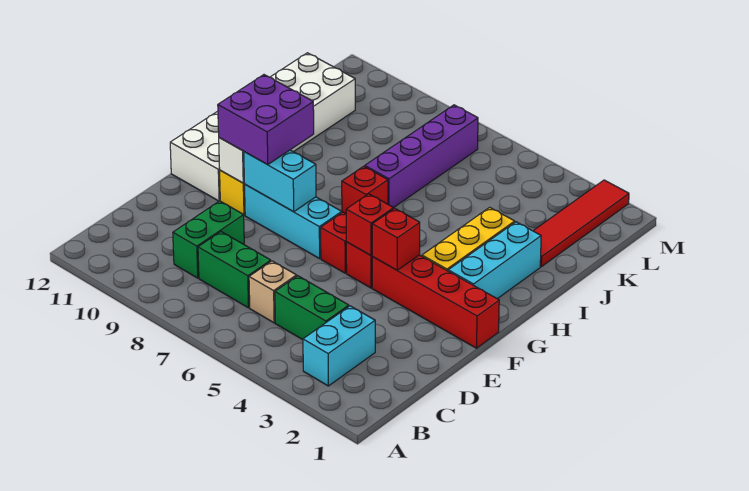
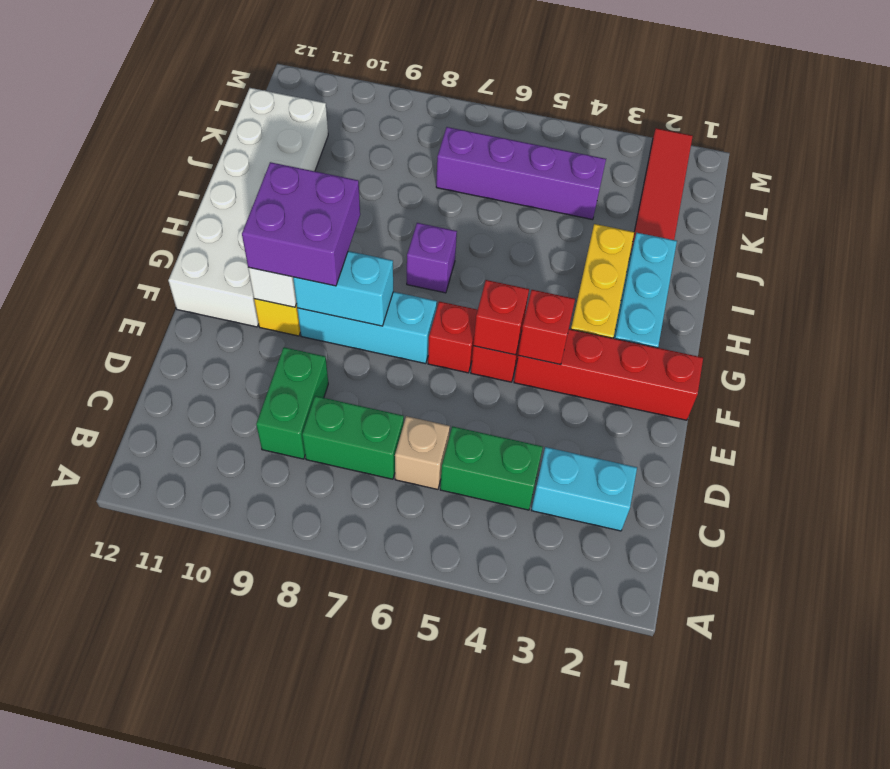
cyan brick B3:C3 level 1 -> cyan brick C2:C3 level 1
red brick H7 level 1 -> purple brick H7 level 1
purple brick I7:L7 level 1 -> purple brick K4:K7 level 1

